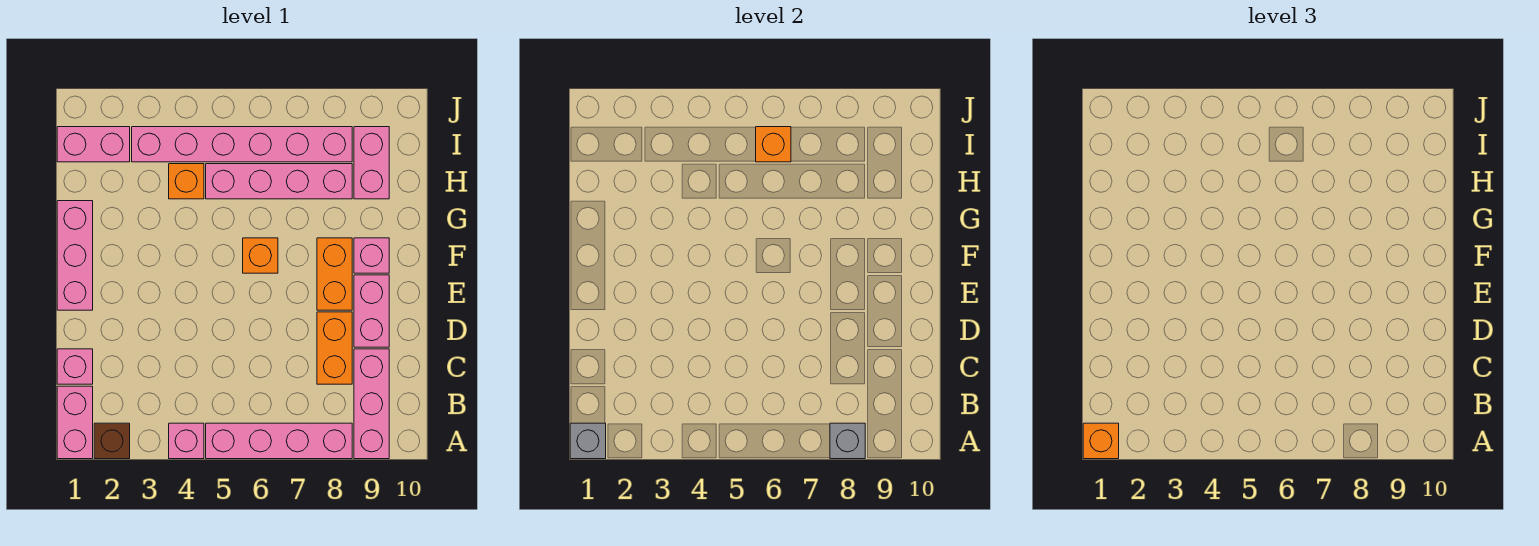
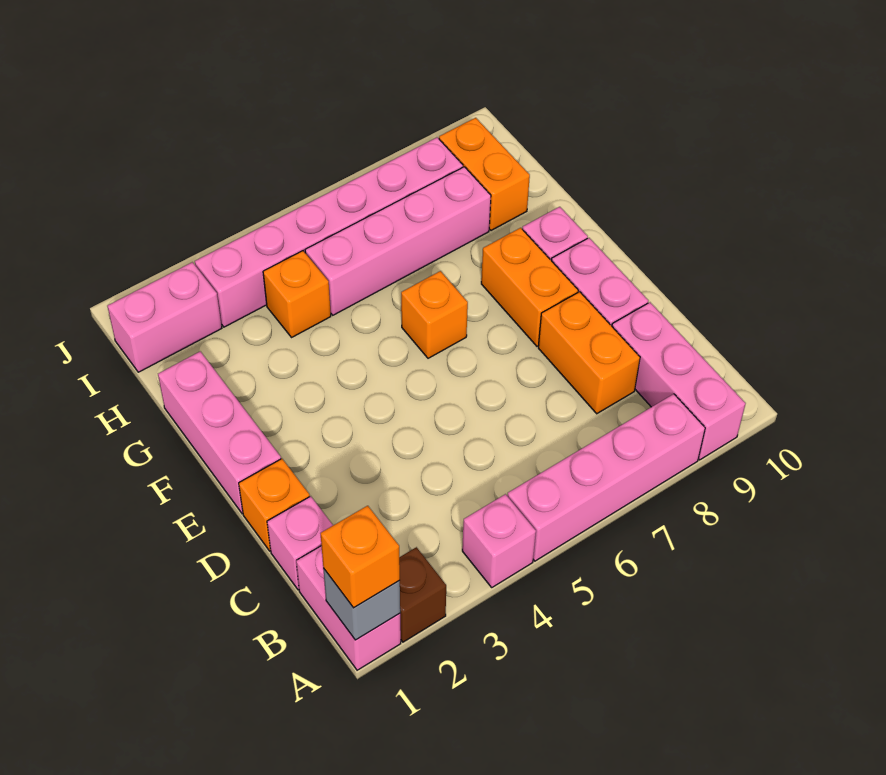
grey brick A8 level 2 -> none
pink brick H9:I9 level 1 -> orange brick H9:I9 level 1
orange brick I6 level 2 -> orange brick D1 level 1

